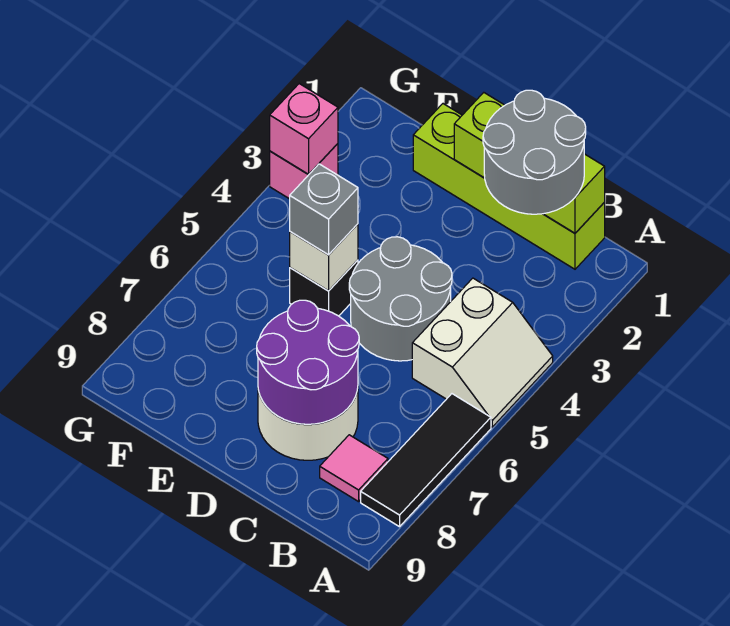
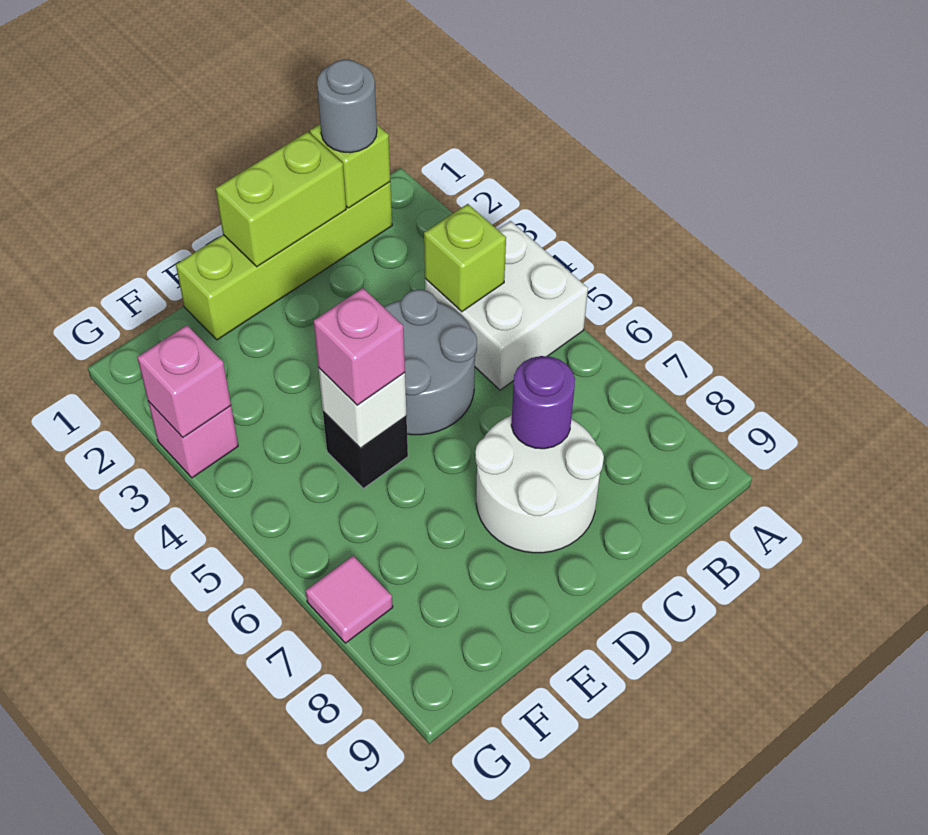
white slope A4:B5 level 1 top B -> white brick A4:B5 level 1
black tile A6:A8 level 1 -> none
grey round brick B1:C2 level 3 -> grey round brick B1 level 3
none -> lime brick B4 level 2
pink tile B8 level 1 -> pink tile G7 level 1
purple round brick C7:D8 level 2 -> purple round brick C7 level 2
grey brick E5 level 3 -> pink brick E5 level 3

